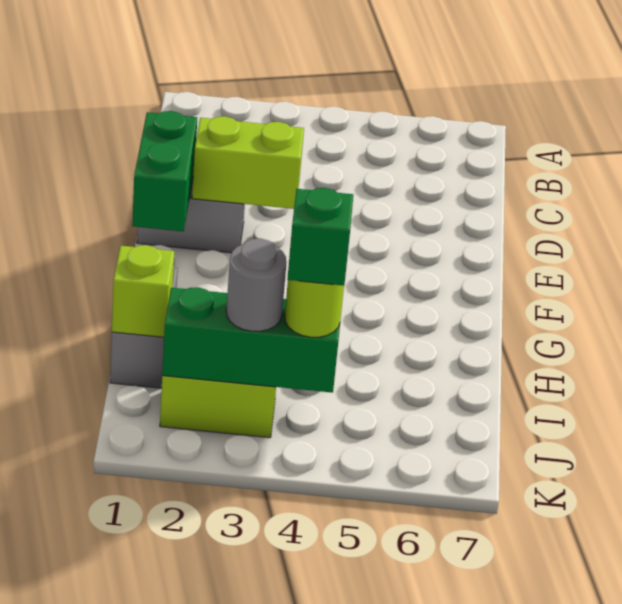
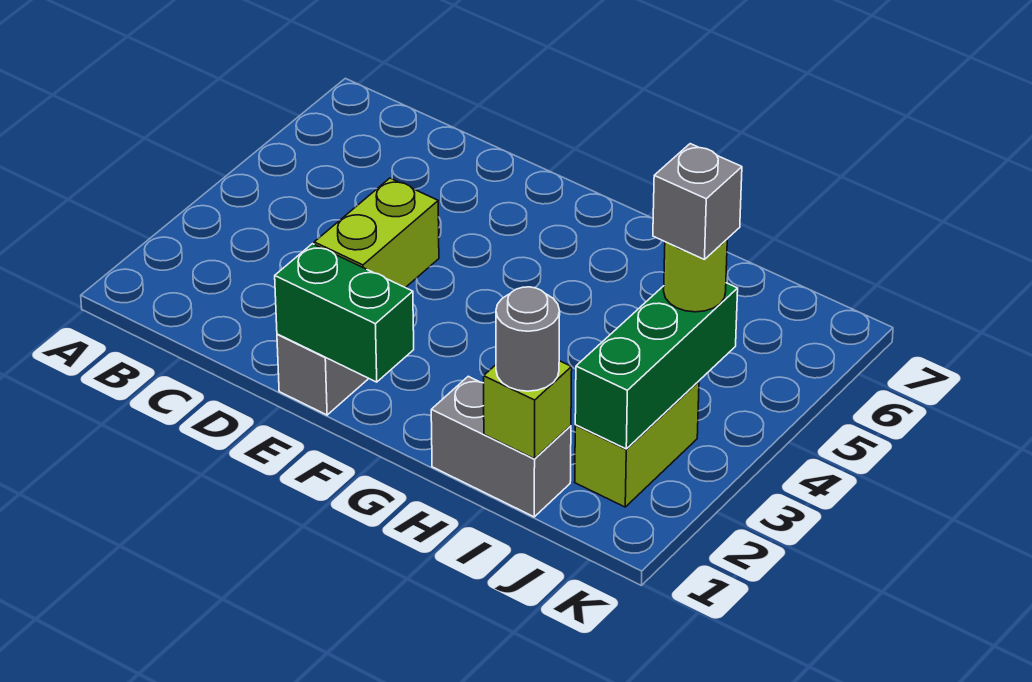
grey round brick J3 level 3 -> grey round brick I1 level 3
green brick J4 level 4 -> grey brick J4 level 4

